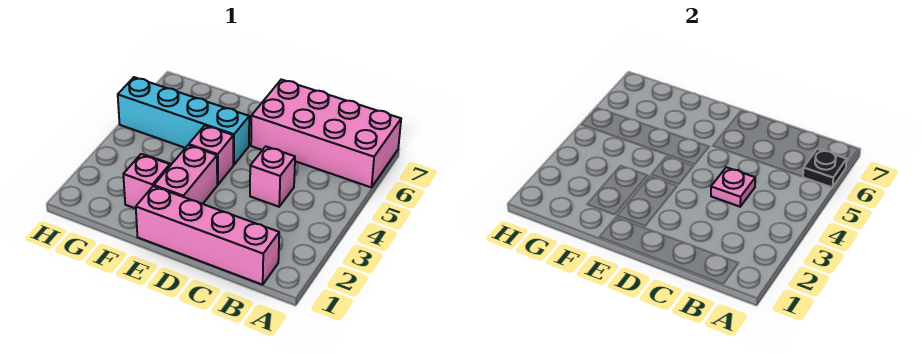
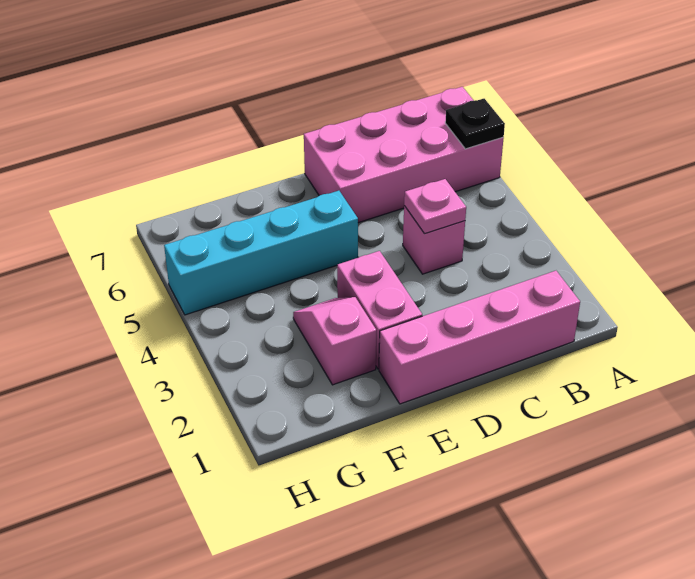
pink brick E4 level 1 -> none

